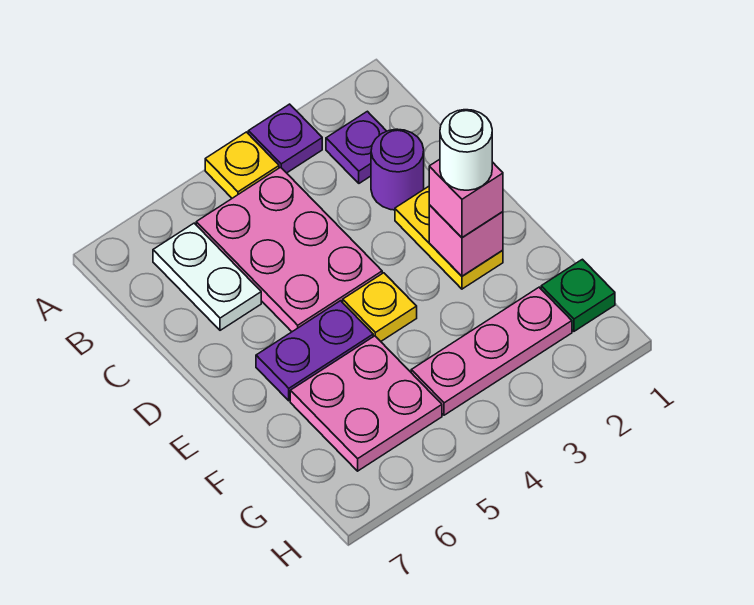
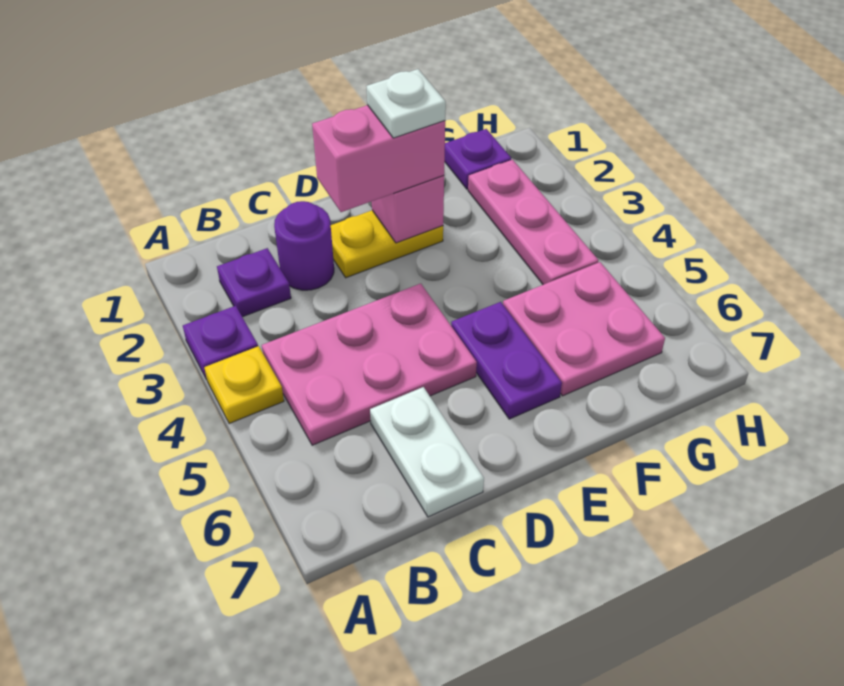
white plate B6:C6 level 1 -> white plate C6:C7 level 1
pink brick E2 level 3 -> pink brick D2:E2 level 3
white round brick E2 level 4 -> white plate E2 level 4
yellow plate E4 level 1 -> none
green plate G1 level 1 -> purple plate G1 level 1

